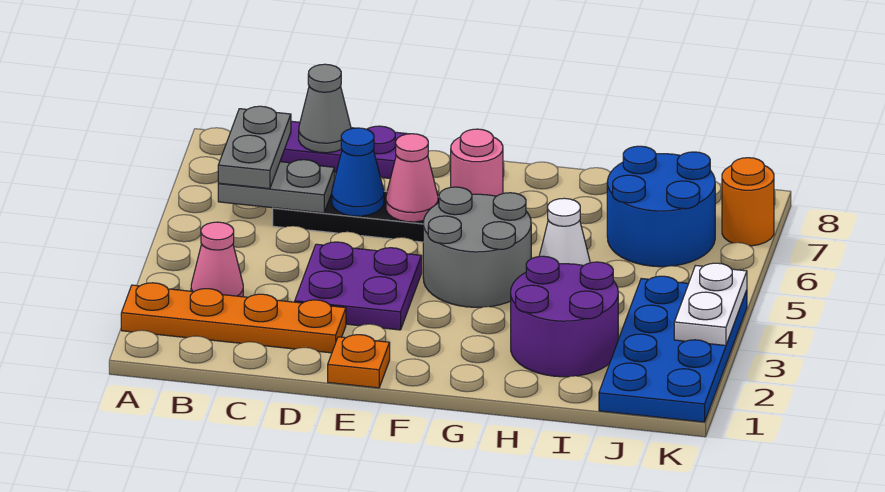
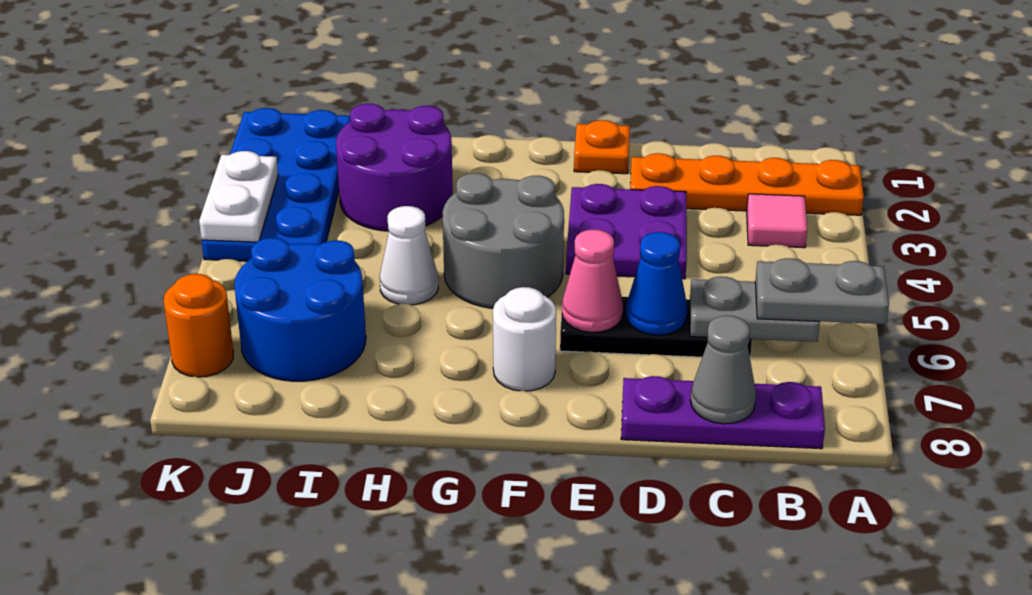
pink cone B3 level 1 -> pink tile B3 level 1
grey plate B6:B7 level 3 -> grey plate A6:B6 level 3
pink round brick F7 level 1 -> white round brick F7 level 1

